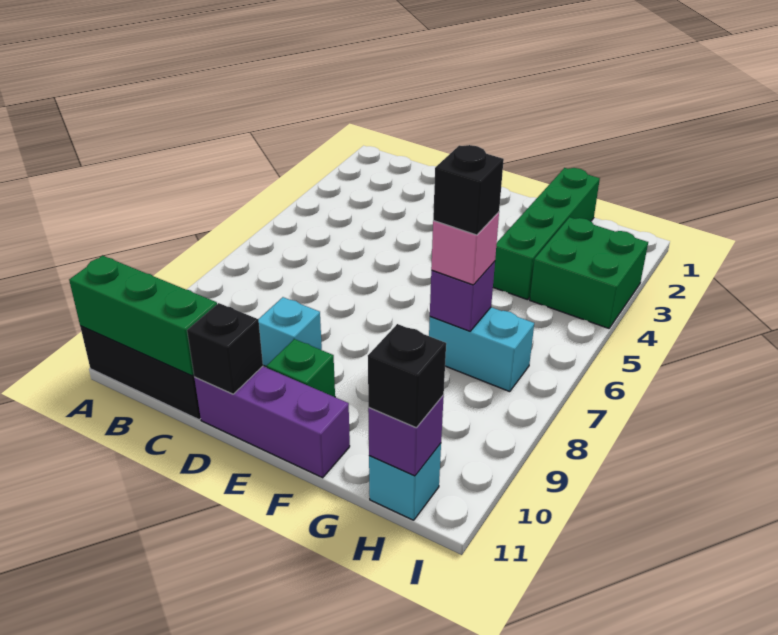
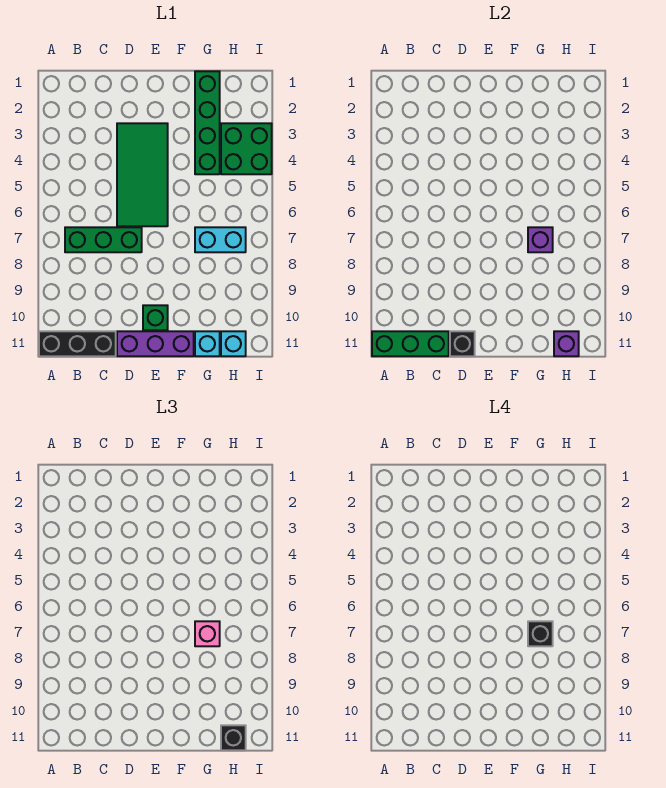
none -> green brick B7:D7 level 1
none -> green tile D3:E6 level 1
cyan brick D9 level 1 -> cyan brick G11 level 1

